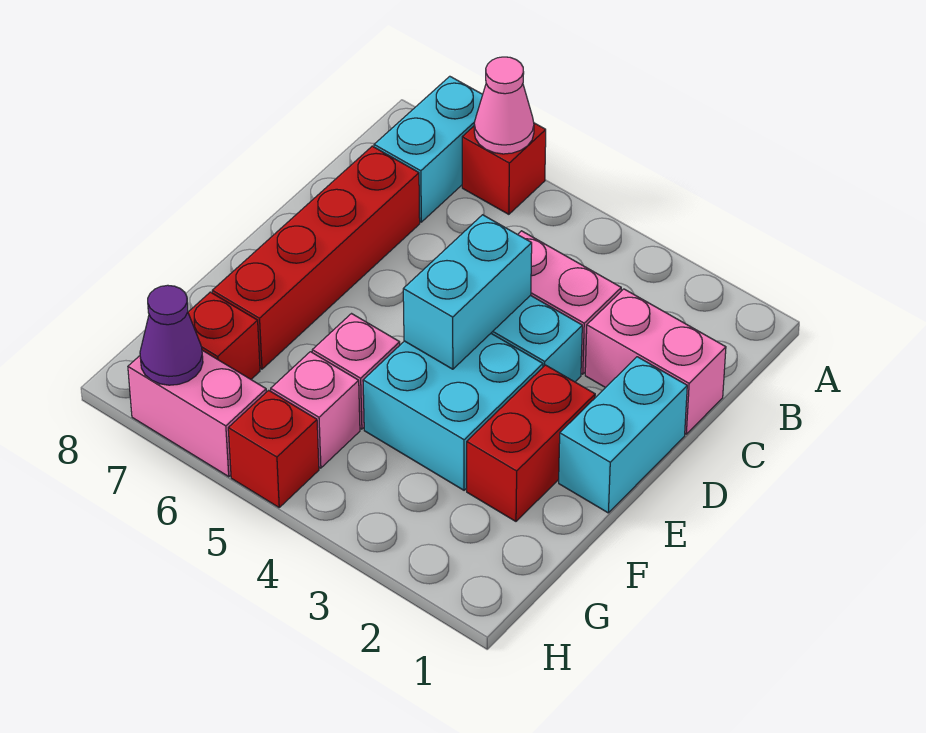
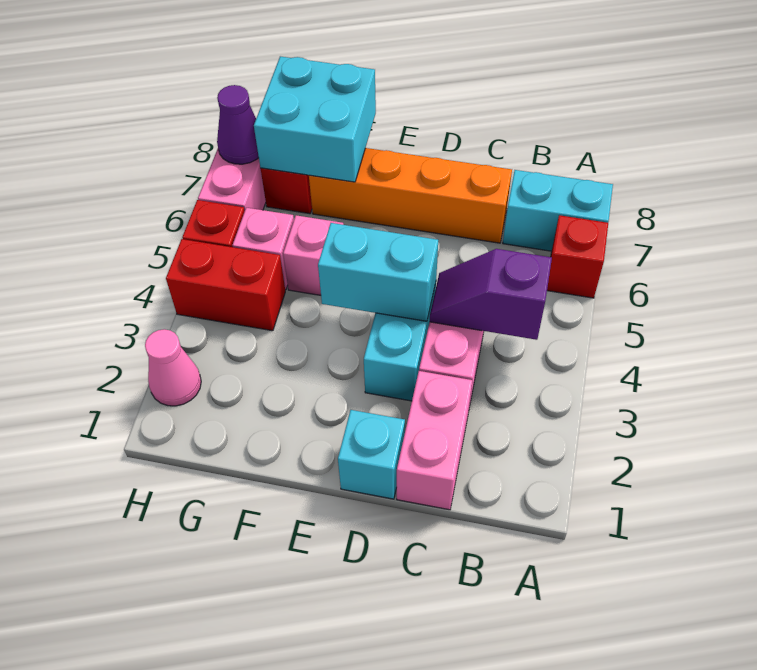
pink cone A6 level 2 -> pink cone H2 level 1
none -> purple slope B4:C4 level 2 top B
red brick C7:F7 level 1 -> orange brick C7:F7 level 1
cyan brick D1:E1 level 1 -> cyan brick D1 level 1
red brick E2:F2 level 1 -> red brick G4:H4 level 1
cyan brick E3:F4 level 1 -> cyan brick F7:G8 level 2

